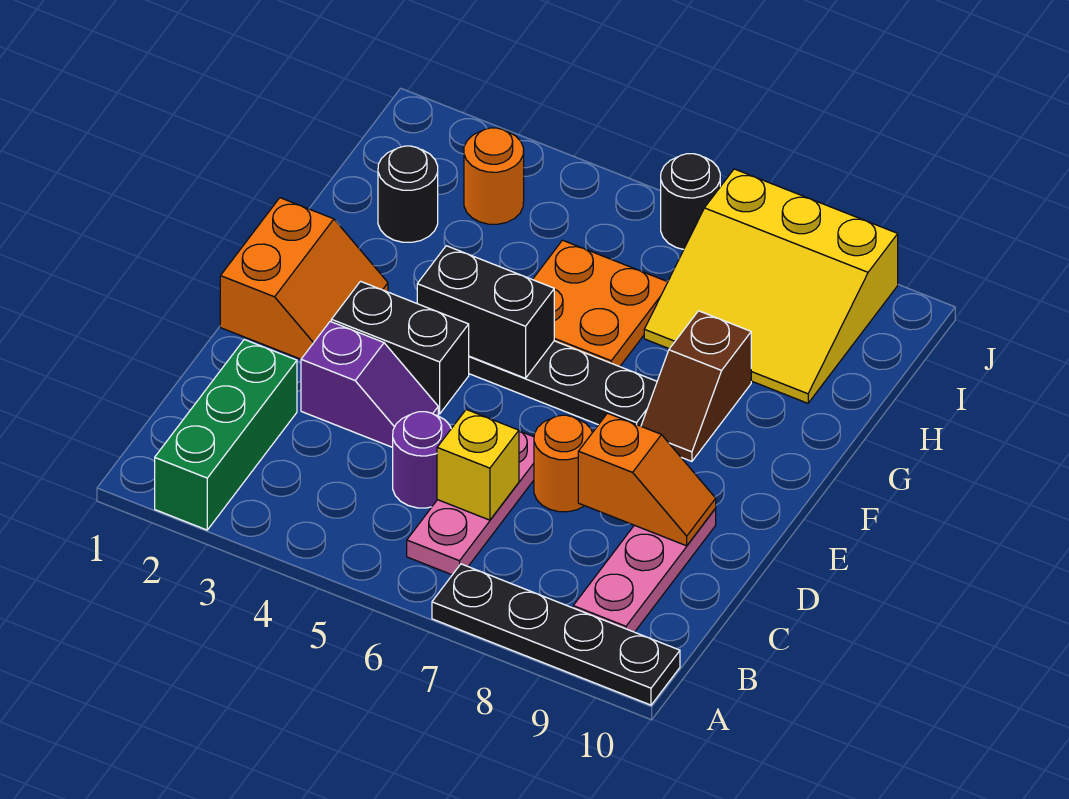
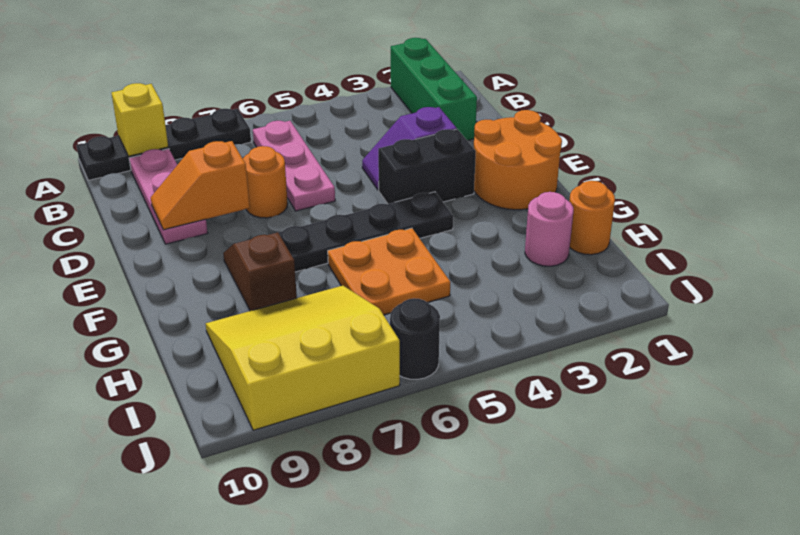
purple round brick C5 level 1 -> none
yellow brick C6 level 2 -> yellow brick A9 level 2
orange slope E1:F2 level 1 top 1 -> orange round brick E1:F2 level 1
black brick F4:F5 level 2 -> none
black round brick H2 level 1 -> pink round brick H2 level 1
orange round brick I3 level 1 -> orange round brick H1 level 1

